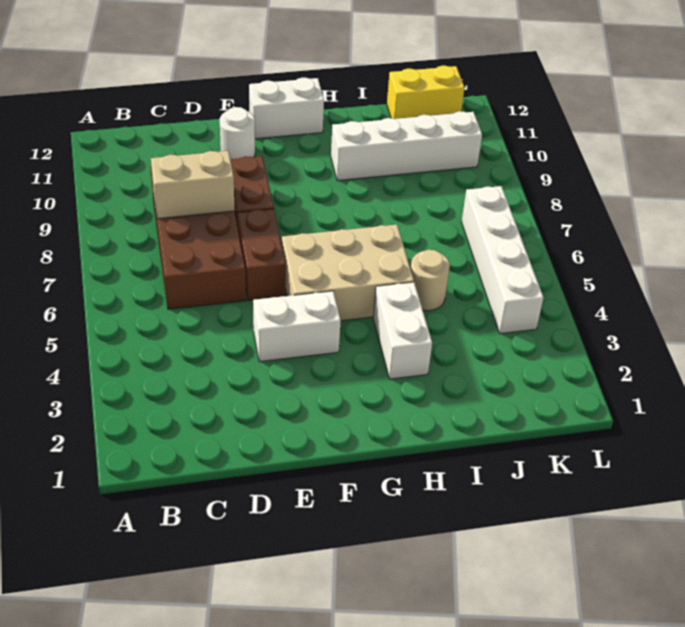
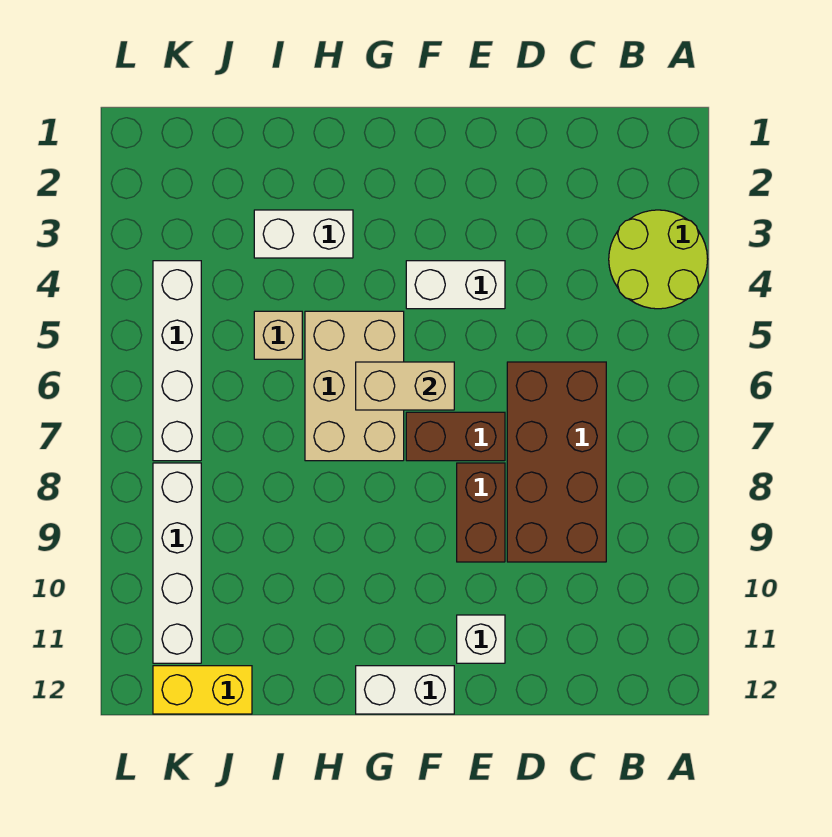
none -> lime round brick A3:B4 level 1
tan brick C8:D8 level 2 -> tan brick F6:G6 level 2
brown brick E6:E7 level 1 -> brown brick E7:F7 level 1
white round brick E11 level 1 -> white brick E11 level 1
tan brick F5:H6 level 1 -> tan brick G5:H7 level 1
white brick H3:H4 level 1 -> white brick H3:I3 level 1
white brick H10:K10 level 1 -> white brick K8:K11 level 1
tan round brick I5 level 1 -> tan brick I5 level 1

